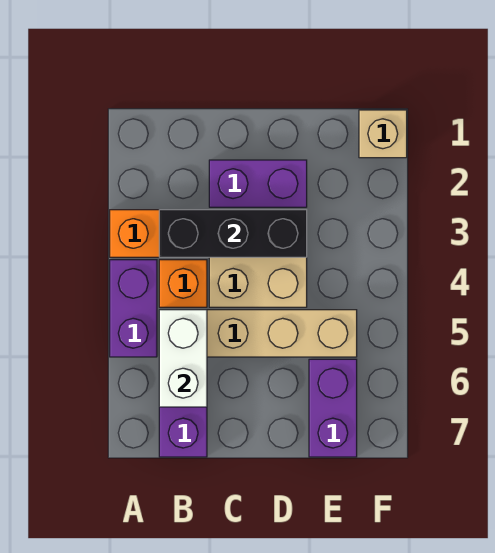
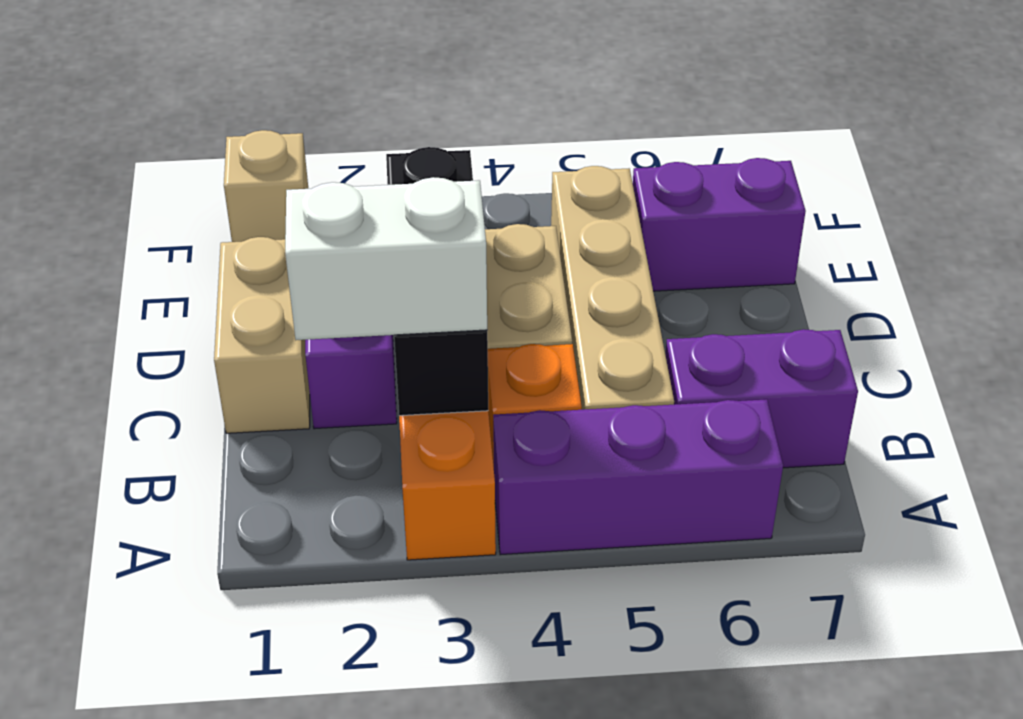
purple brick A4:A5 level 1 -> purple brick A4:A6 level 1
white brick B5:B6 level 2 -> white brick B2:B3 level 3
none -> tan brick C1:D1 level 1

